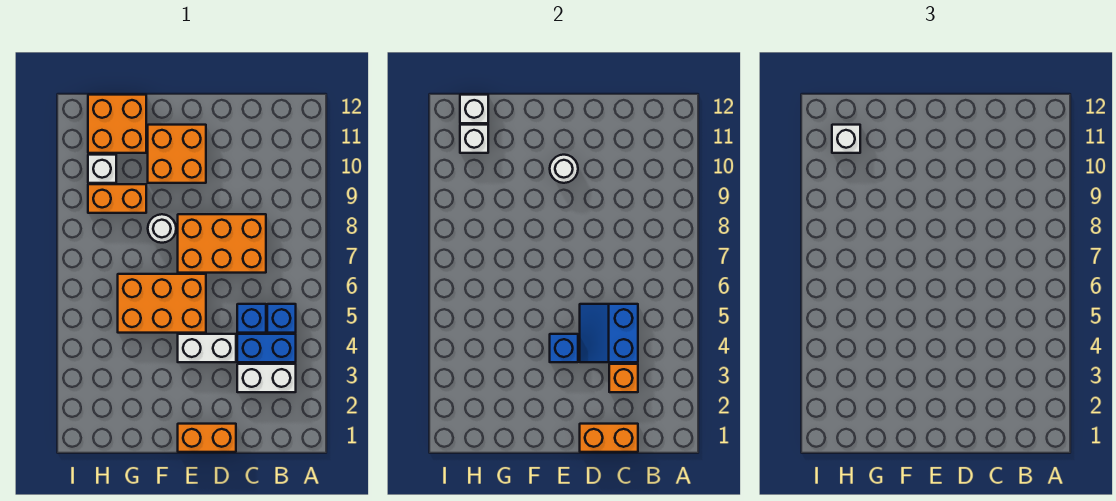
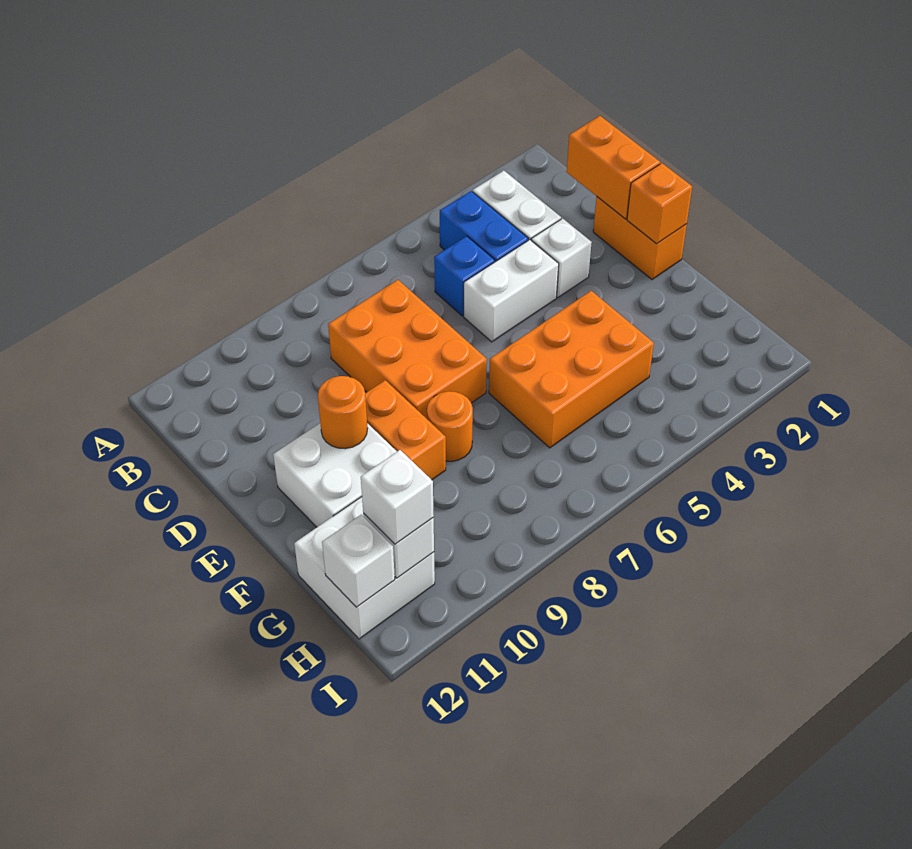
blue brick B5 level 1 -> none
orange brick C3 level 2 -> orange brick E1 level 2
blue slope C4:D5 level 2 top C -> none
white brick D4:E4 level 1 -> white brick D4:D5 level 1
blue brick E4 level 2 -> none
orange brick E5:G6 level 1 -> orange brick F4:G6 level 1
orange brick E10:F11 level 1 -> white brick E10:F11 level 1
white round brick E10 level 2 -> orange round brick E10 level 2
white round brick F8 level 1 -> orange round brick F8 level 1
orange brick G9:H9 level 1 -> orange brick E9:F9 level 1
orange brick G11:H12 level 1 -> white brick G11:H12 level 1
white brick H10 level 1 -> white brick D3 level 1

